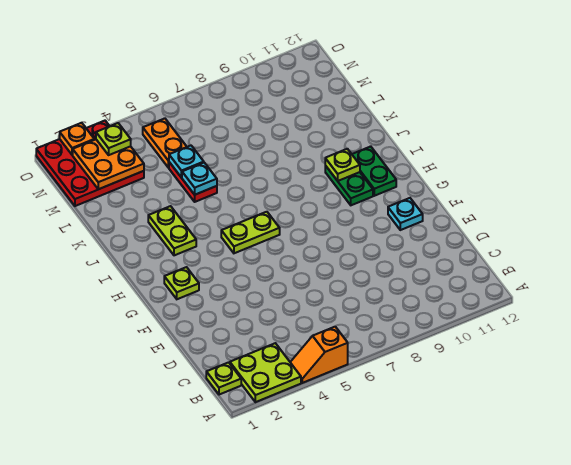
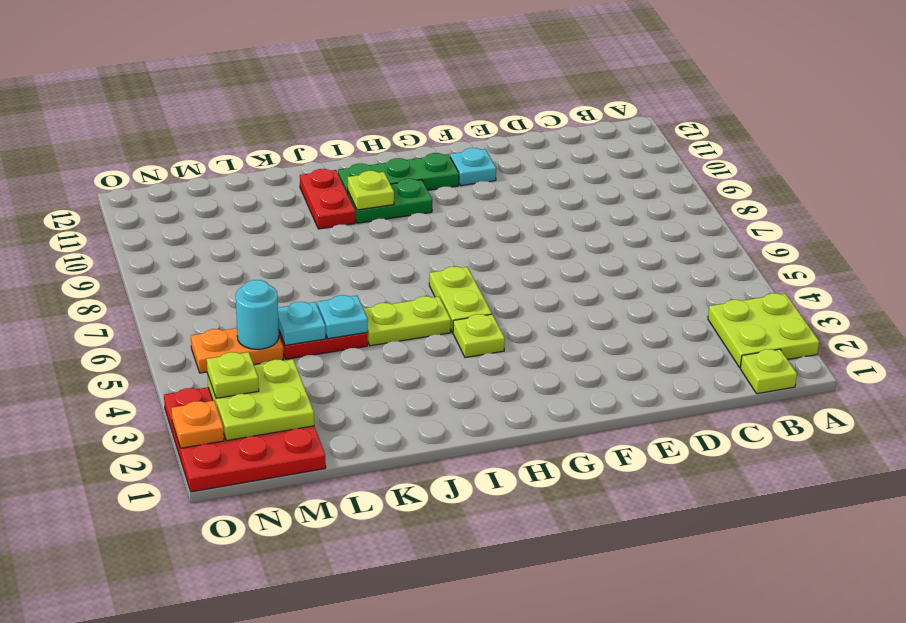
orange slope A4:A5 level 1 top 5 -> none
lime plate G2 level 1 -> lime plate H4 level 1
green plate H11:I11 level 1 -> green plate G11:I11 level 1
lime plate I3:J3 level 1 -> lime plate I5:J5 level 1
none -> red plate J10:J11 level 1
orange plate M2:N3 level 2 -> lime plate M2:N3 level 2
none -> cyan round brick M5 level 2

